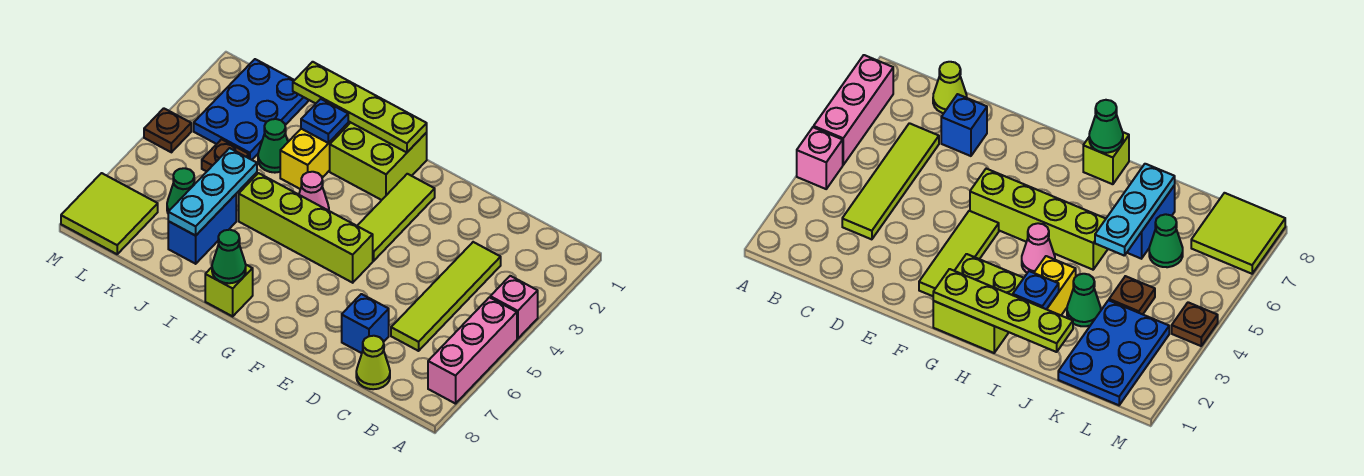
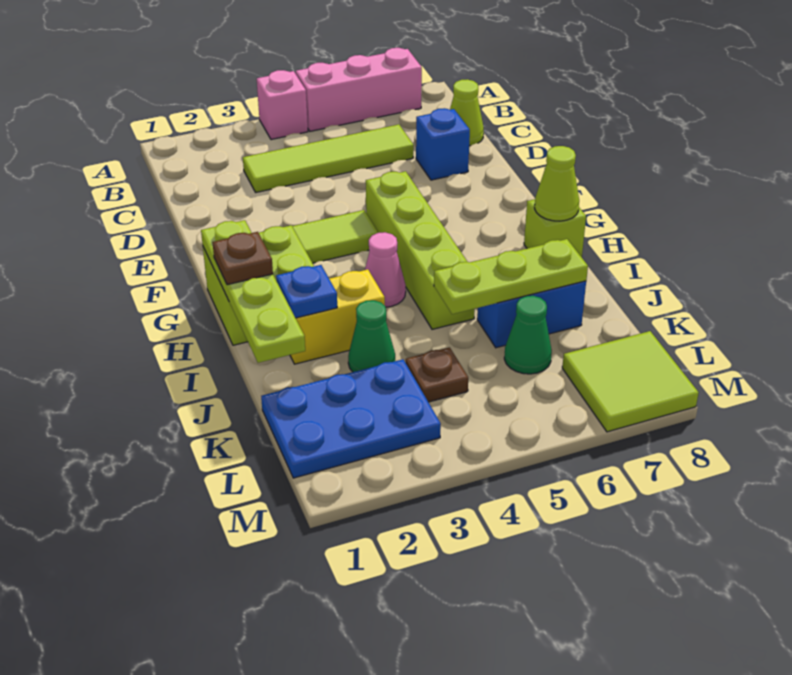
green cone H8 level 2 -> lime cone H8 level 2
cyan plate J5:J7 level 2 -> lime plate J5:J7 level 2
brown plate M4 level 1 -> brown plate H1 level 3

